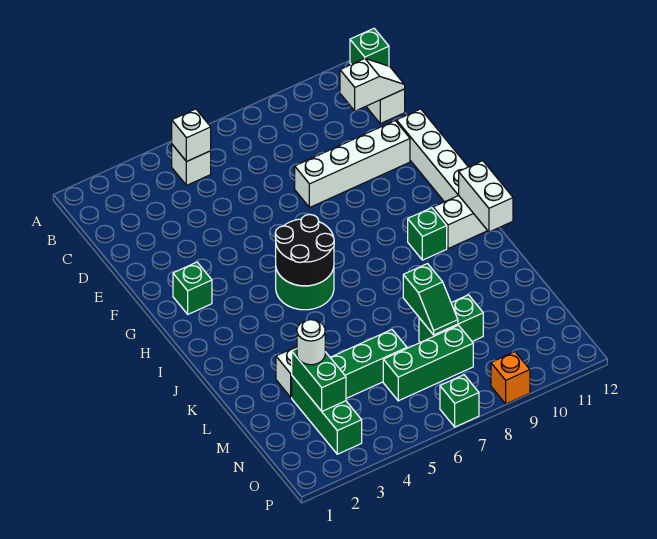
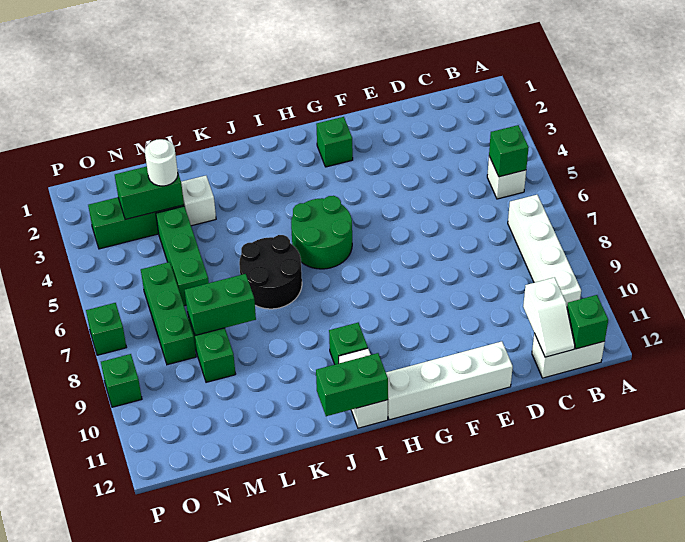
white brick B5 level 2 -> green brick B5 level 2
white brick E8:E11 level 1 -> white brick B7:B10 level 1
black round brick H5:I6 level 2 -> black round brick J6:K7 level 1
white brick I12:J12 level 2 -> green brick I12:J12 level 2
green slope L8:M8 level 2 top L -> green brick L8:M8 level 2
orange brick P9 level 1 -> green brick P9 level 1

